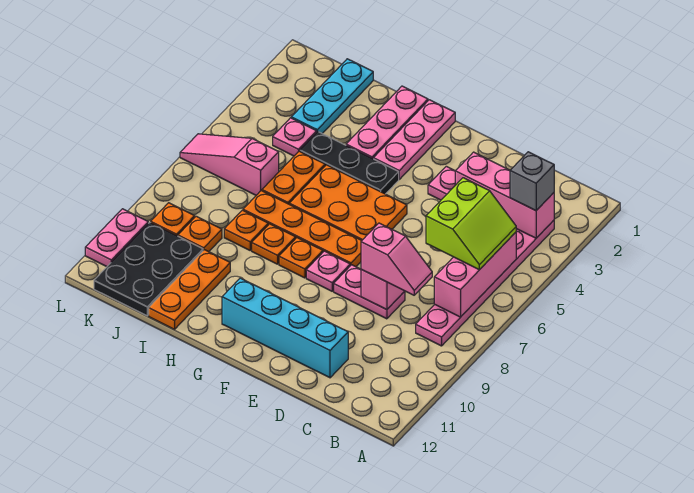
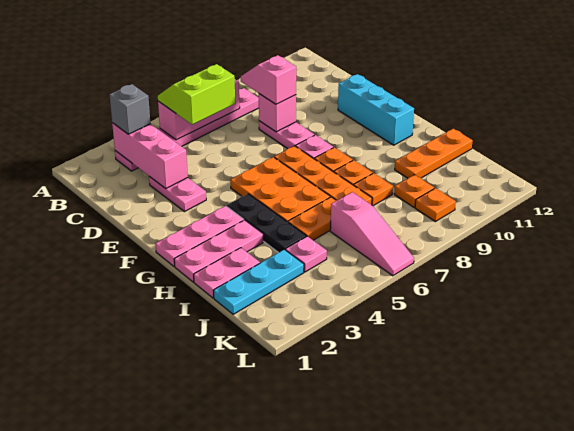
cyan brick D11:G11 level 1 -> cyan brick E11:G11 level 1
black plate J10:K12 level 1 -> none
pink plate L10:L11 level 1 -> pink plate I1:I2 level 1

